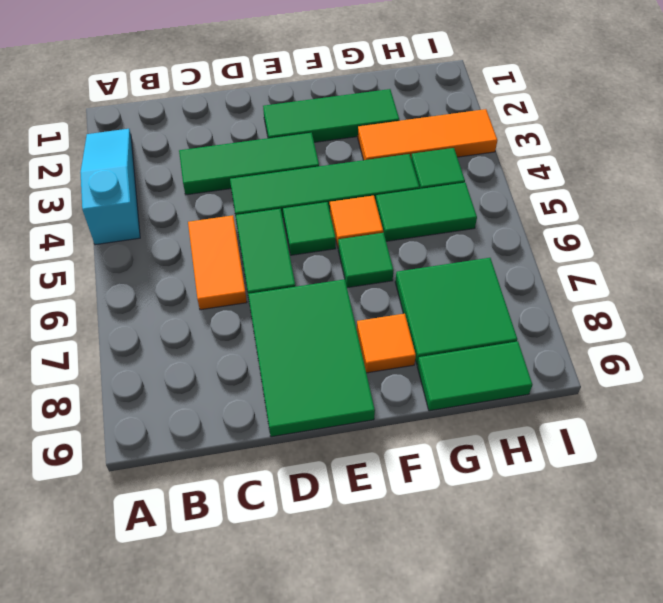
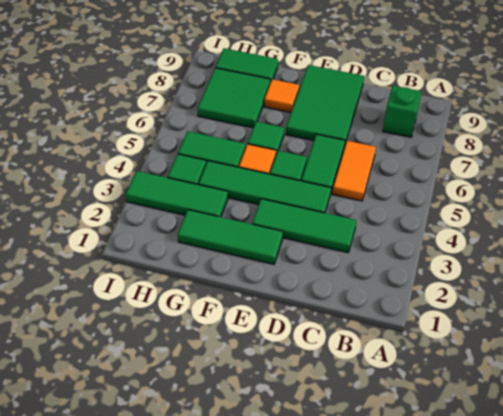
cyan slope A2:A4 level 1 top 4 -> none
none -> green brick B8 level 1
orange tile G3:I3 level 1 -> green tile G3:I3 level 1

